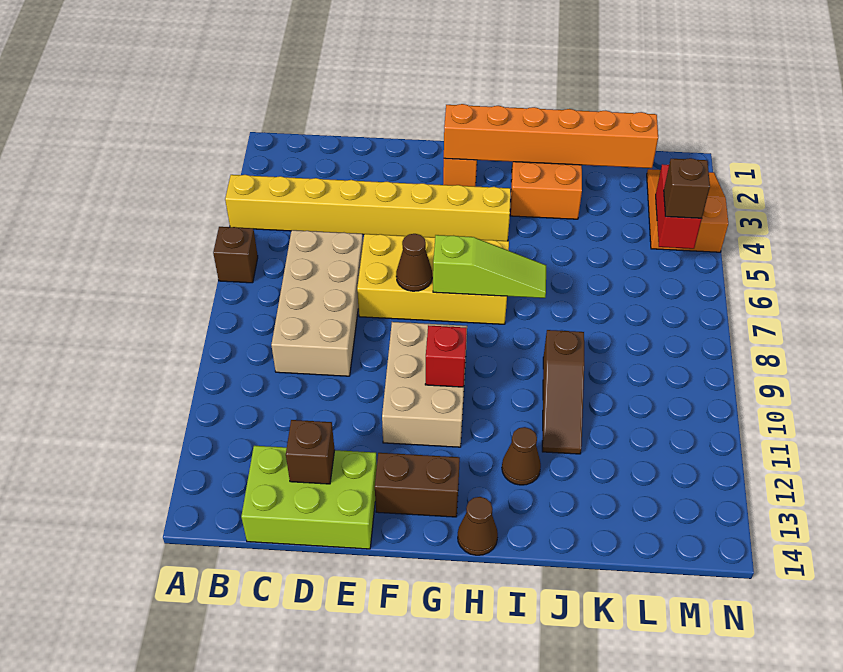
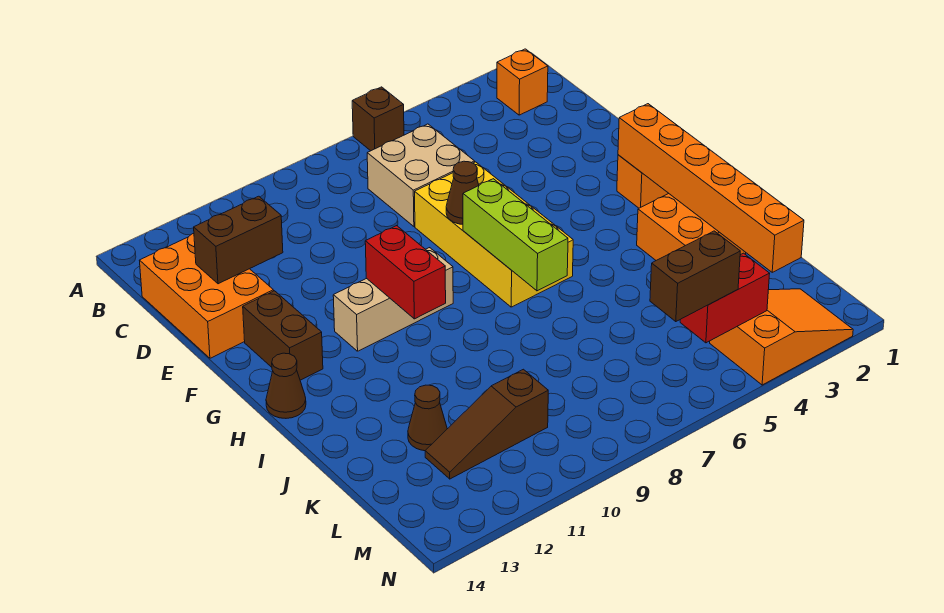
yellow brick A4:H4 level 1 -> none
none -> orange brick B2 level 1
tan brick C6:D9 level 1 -> tan brick C6:D7 level 1
lime brick C13:E14 level 1 -> orange brick C13:E14 level 1
brown brick D13 level 2 -> brown brick D12:D13 level 2
tan brick F9:G11 level 1 -> tan brick G9:G11 level 1
lime slope G7:I7 level 2 top G -> lime brick G7:I7 level 2
red brick G10 level 2 -> red brick G10:H10 level 2
brown cone I12 level 1 -> brown cone K12 level 1
brown slope J9:J11 level 1 top 9 -> brown slope L10:L12 level 1 top 10
brown brick M5 level 3 -> brown brick M5:M6 level 3

